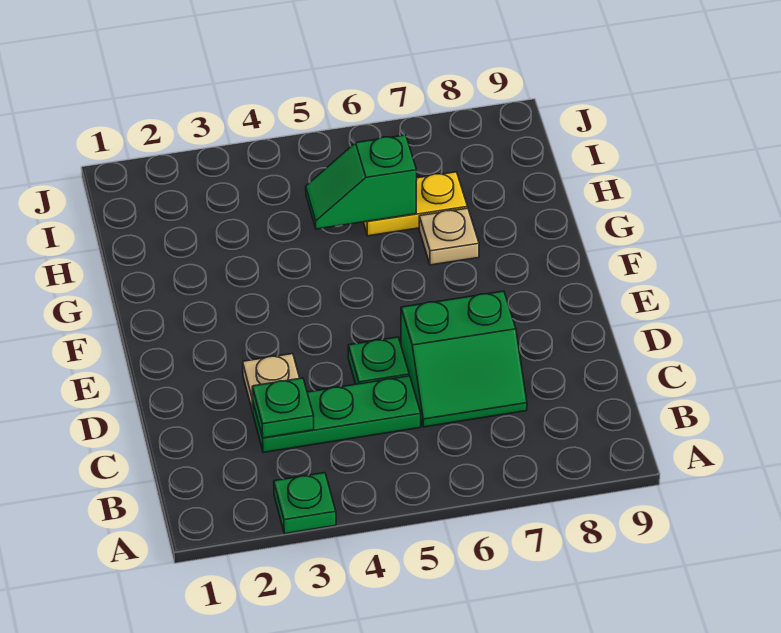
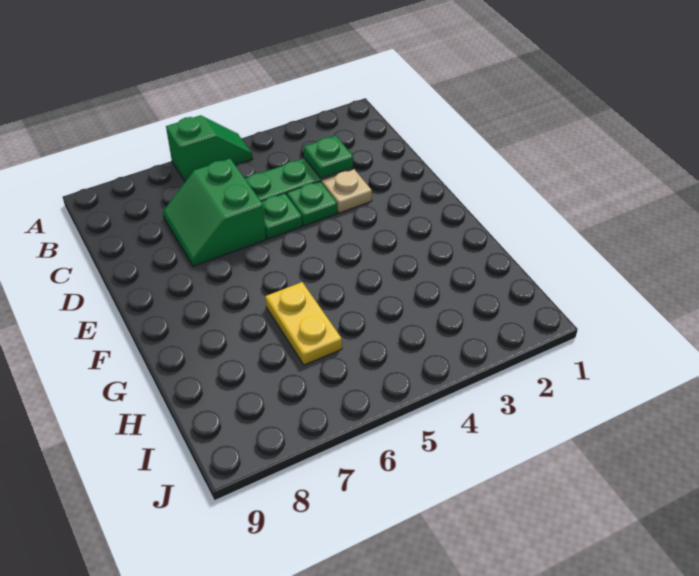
green plate A3 level 1 -> green plate D4 level 1
green slope C6:D7 level 1 top D -> green slope C6:D7 level 1 top 6
tan plate G7 level 1 -> none
green slope H5:H6 level 2 top 6 -> green slope A5:A6 level 1 top 6
yellow plate H6:H7 level 1 -> yellow plate G6:H6 level 1

